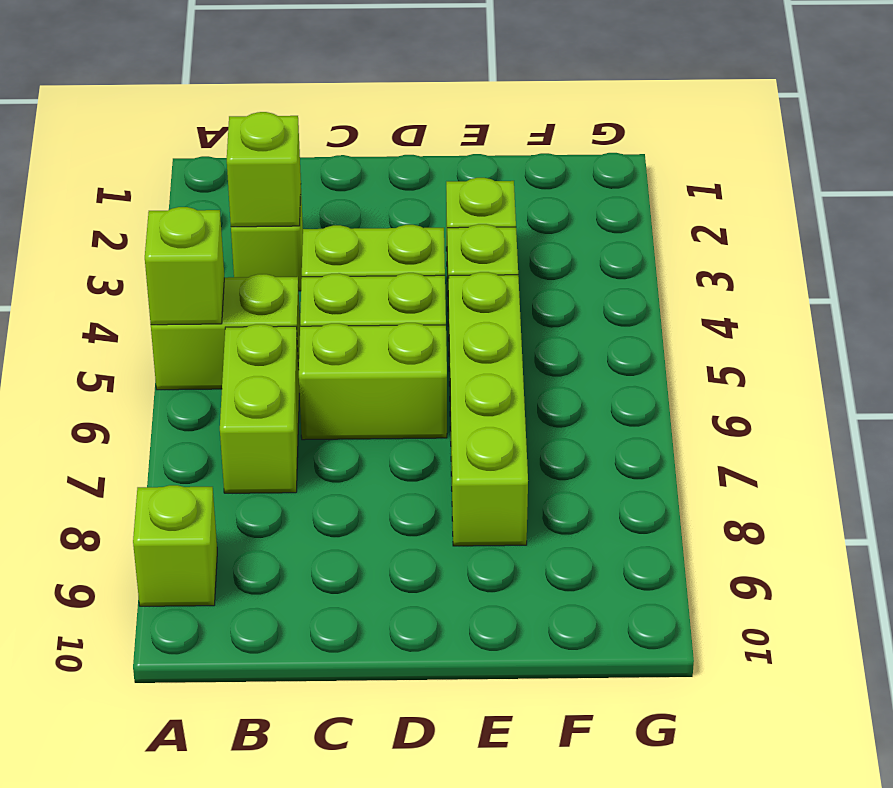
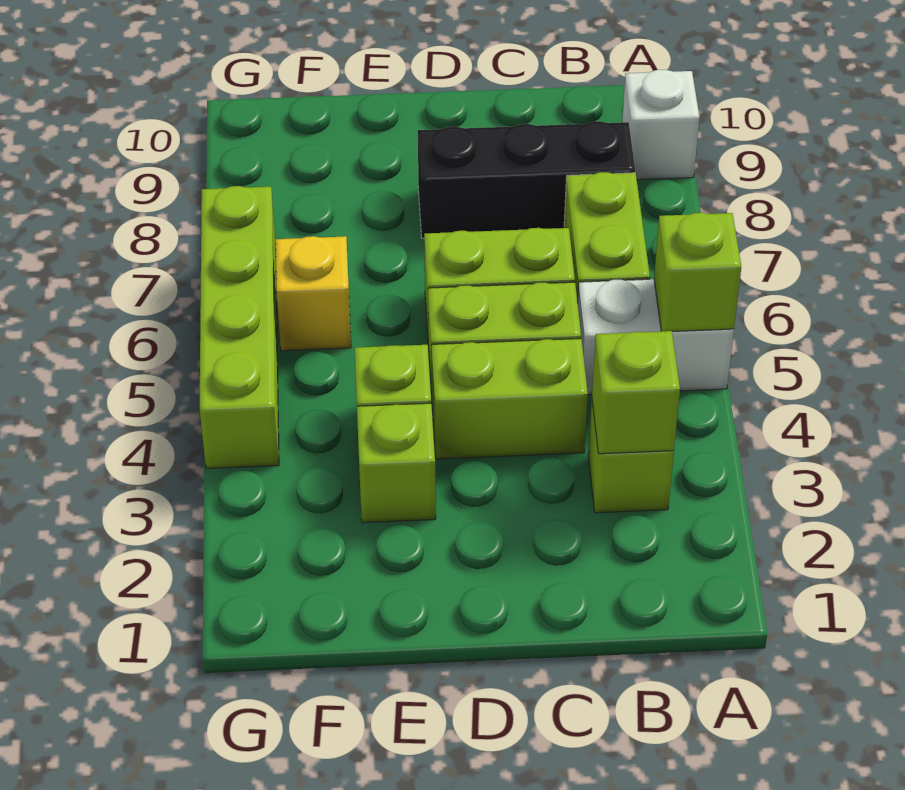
lime brick A5:B5 level 1 -> white brick A5:B5 level 1
lime brick A9 level 1 -> white brick A9 level 1
none -> black brick B8:D8 level 1
lime brick E5:E8 level 1 -> lime brick G4:G7 level 1
none -> yellow brick F6 level 1

